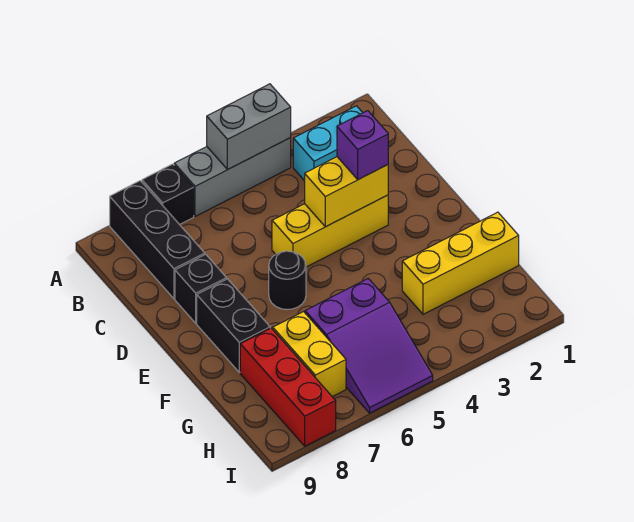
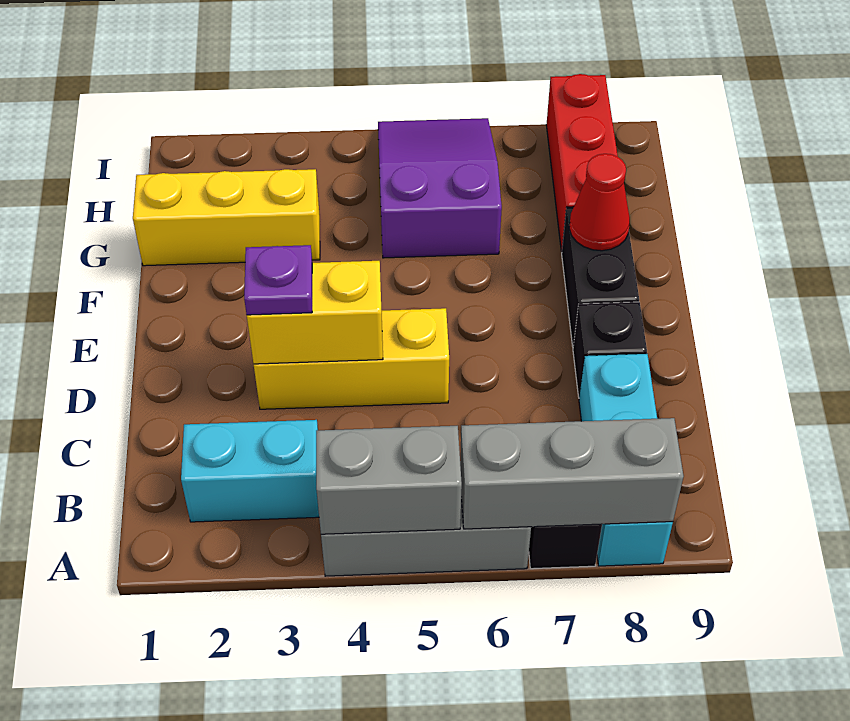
none -> grey brick A6:A8 level 2
black brick A8:C8 level 1 -> cyan brick A8:C8 level 1
purple brick D3 level 3 -> purple plate D3 level 3
black round brick E6 level 1 -> none
none -> red cone F8 level 2
yellow brick G7:H7 level 1 -> none

